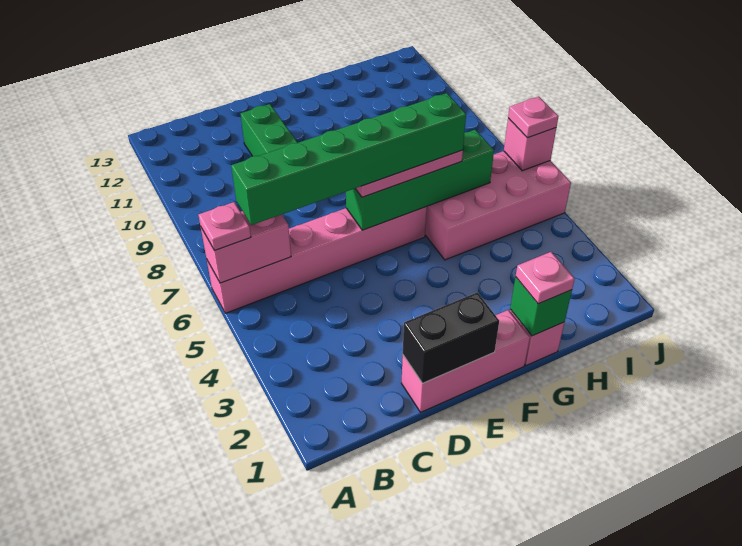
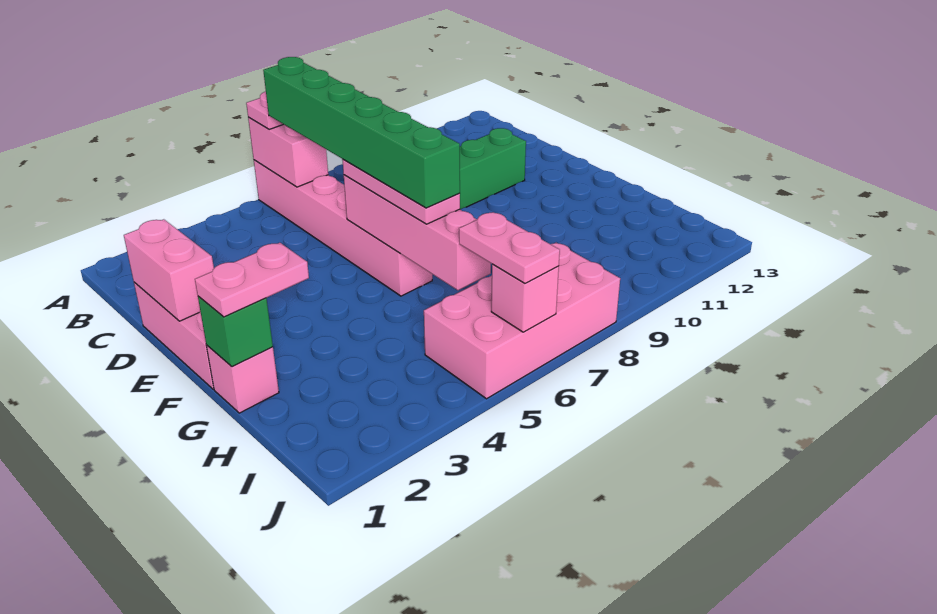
black brick D1:E1 level 2 -> pink brick D1:E1 level 2
green brick E6:H6 level 2 -> pink brick E6:H6 level 2
pink plate G1 level 3 -> pink plate G1:G2 level 3
pink brick G5:J6 level 1 -> pink brick I5:J8 level 1
pink plate J6 level 3 -> pink plate I6:J6 level 3

